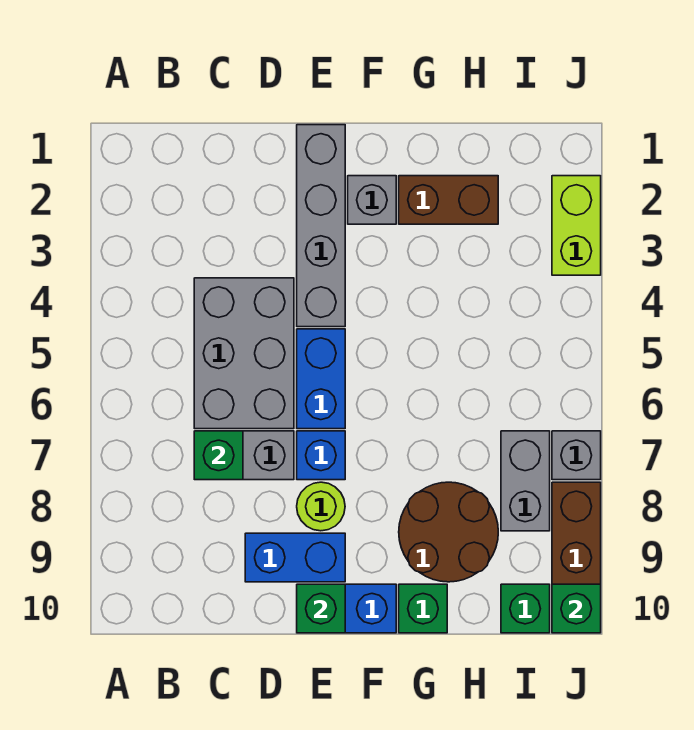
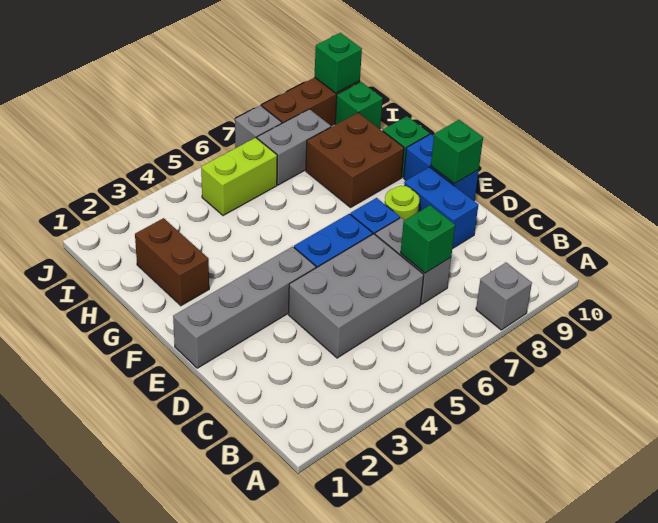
grey brick F2 level 1 -> grey brick A8 level 1
brown round brick G8:H9 level 1 -> brown brick G8:H9 level 1
lime brick J2:J3 level 1 -> lime brick I5:I6 level 1

